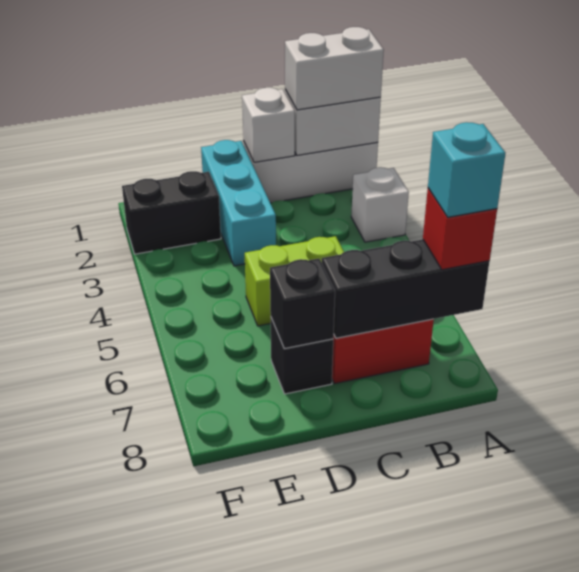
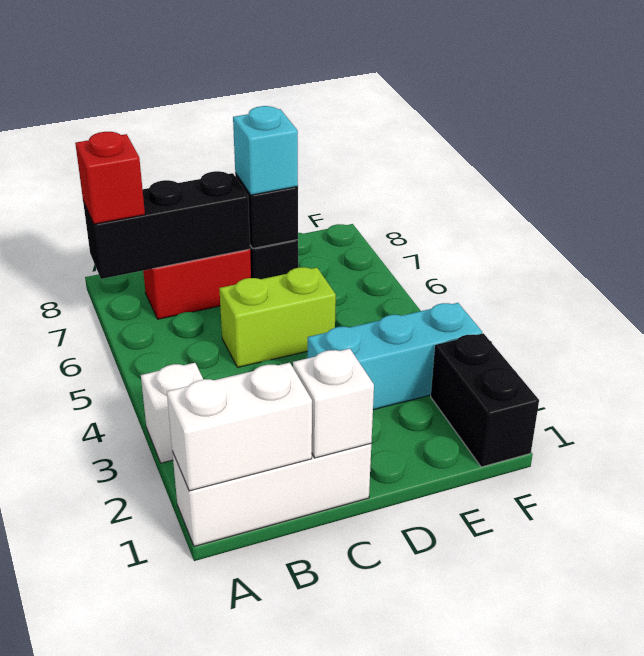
white brick A1:B1 level 3 -> none
cyan brick A7 level 4 -> cyan brick D7 level 3
cyan brick D1:D3 level 1 -> cyan brick D3:F3 level 1
black brick E2:F2 level 1 -> black brick F1:F2 level 1

